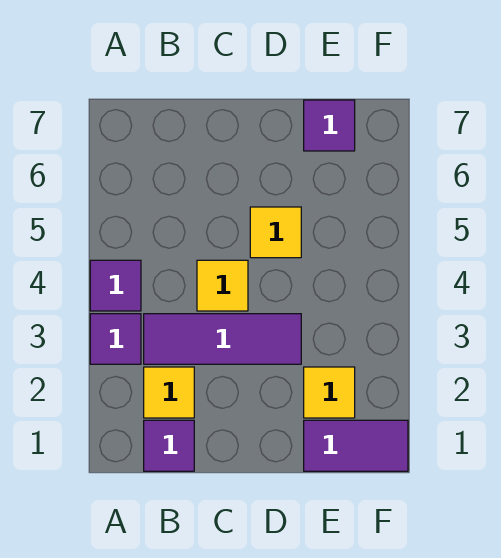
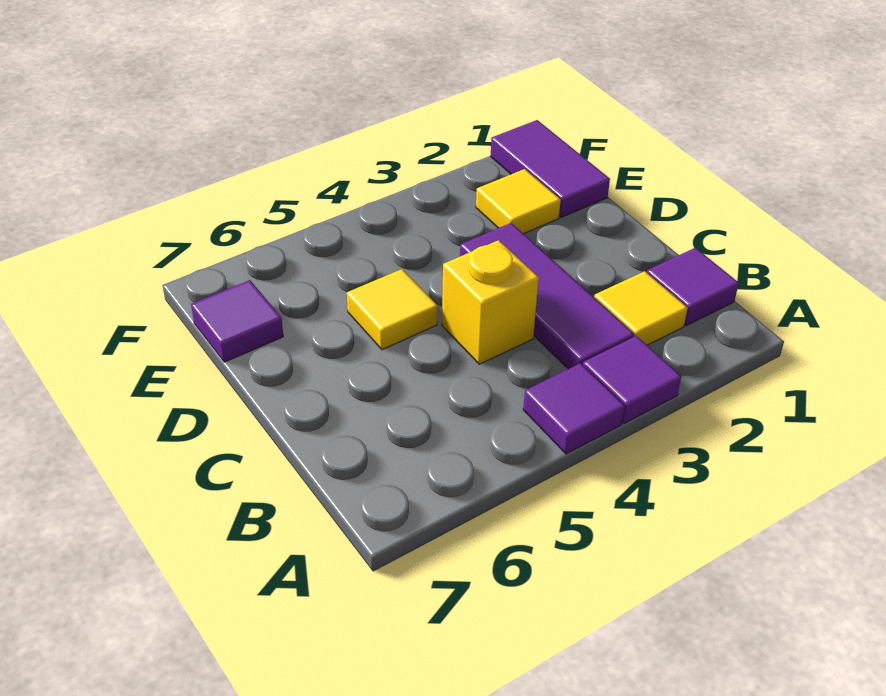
yellow tile C4 level 1 -> yellow brick C4 level 1

